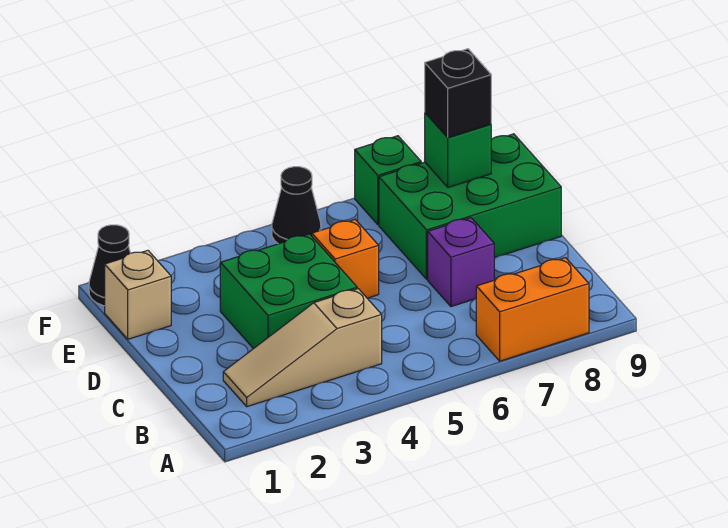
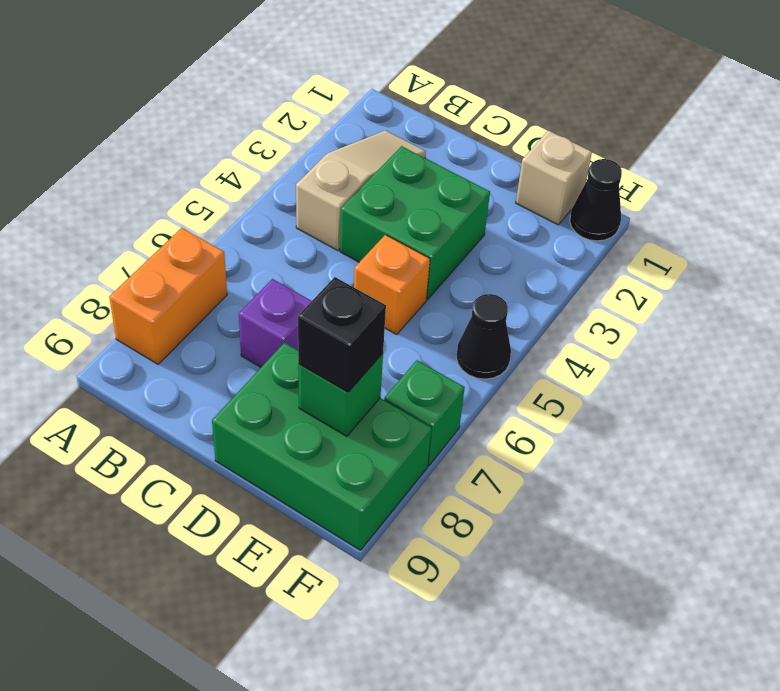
green brick D7:E9 level 1 -> green brick D8:F9 level 1

